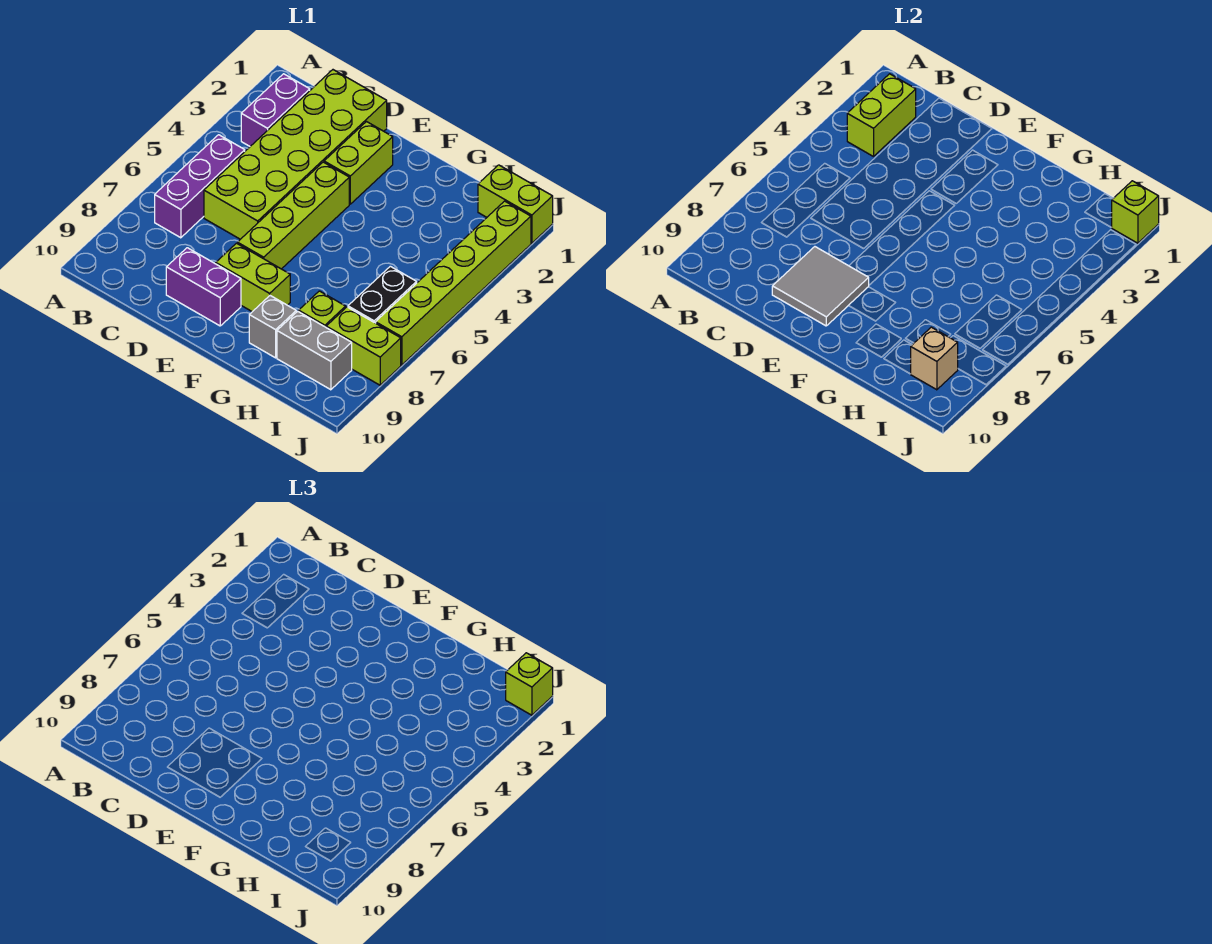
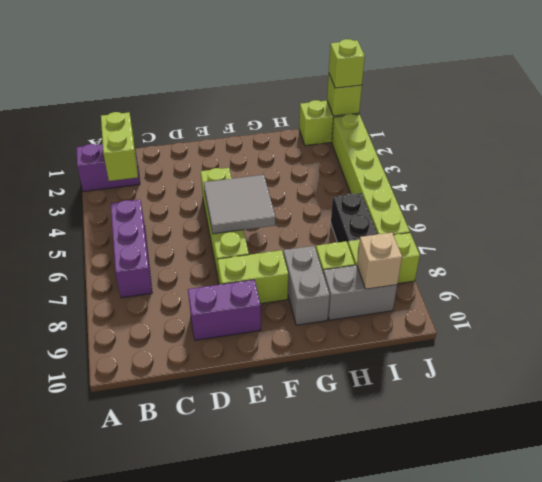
purple brick B2:B3 level 1 -> purple brick A2:B2 level 1
lime brick C1:D6 level 1 -> none
grey tile D8:E9 level 2 -> grey tile E5:F6 level 2
lime brick E2:E3 level 1 -> none
grey brick G9 level 1 -> grey brick G8:G9 level 1

